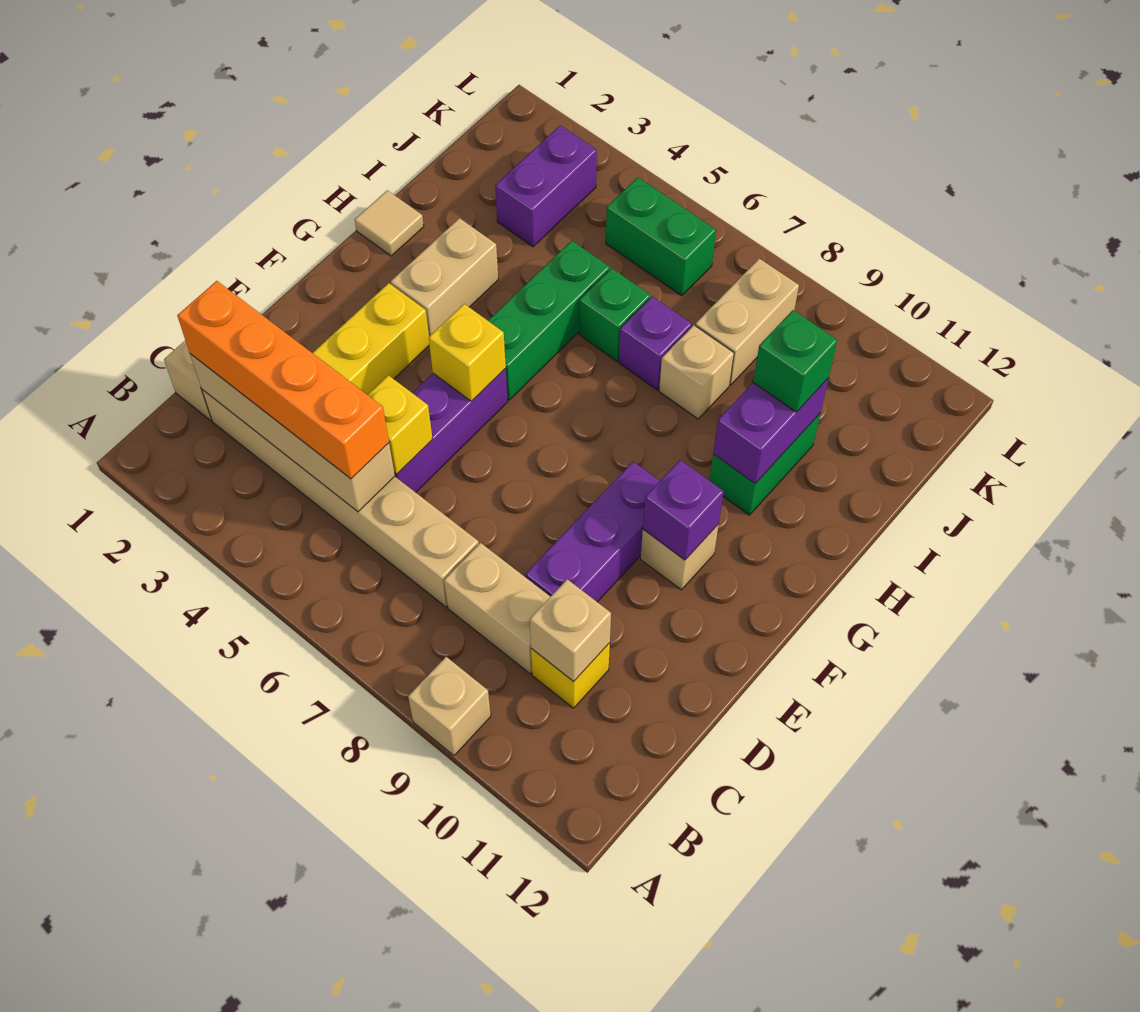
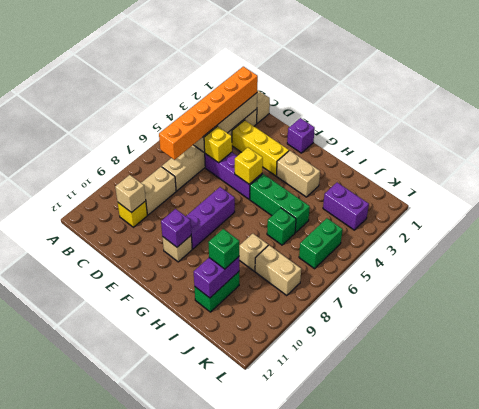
tan brick A9 level 1 -> none
orange brick C2:C5 level 3 -> orange brick C2:C7 level 3
purple brick D9:F9 level 1 -> purple brick F7:F9 level 1
tan tile H1 level 1 -> none
green brick H10:I10 level 1 -> green brick I10:I11 level 1
purple brick H10:I10 level 2 -> purple brick I10:I11 level 2
purple brick I7 level 1 -> purple brick F1 level 1

